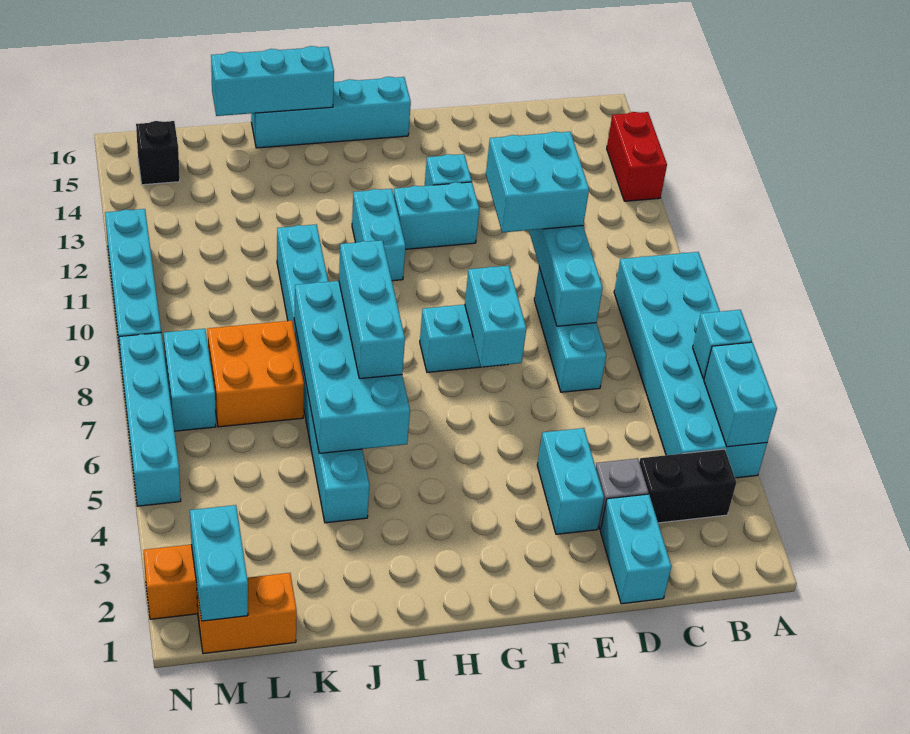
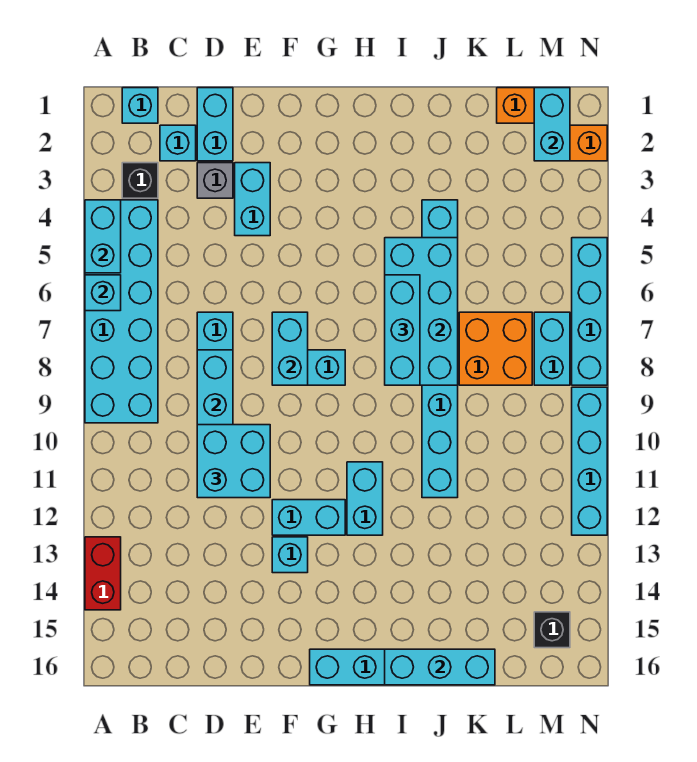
none -> cyan brick B1 level 1
black brick B3:C3 level 1 -> black brick B3 level 1
none -> cyan brick C2 level 1

